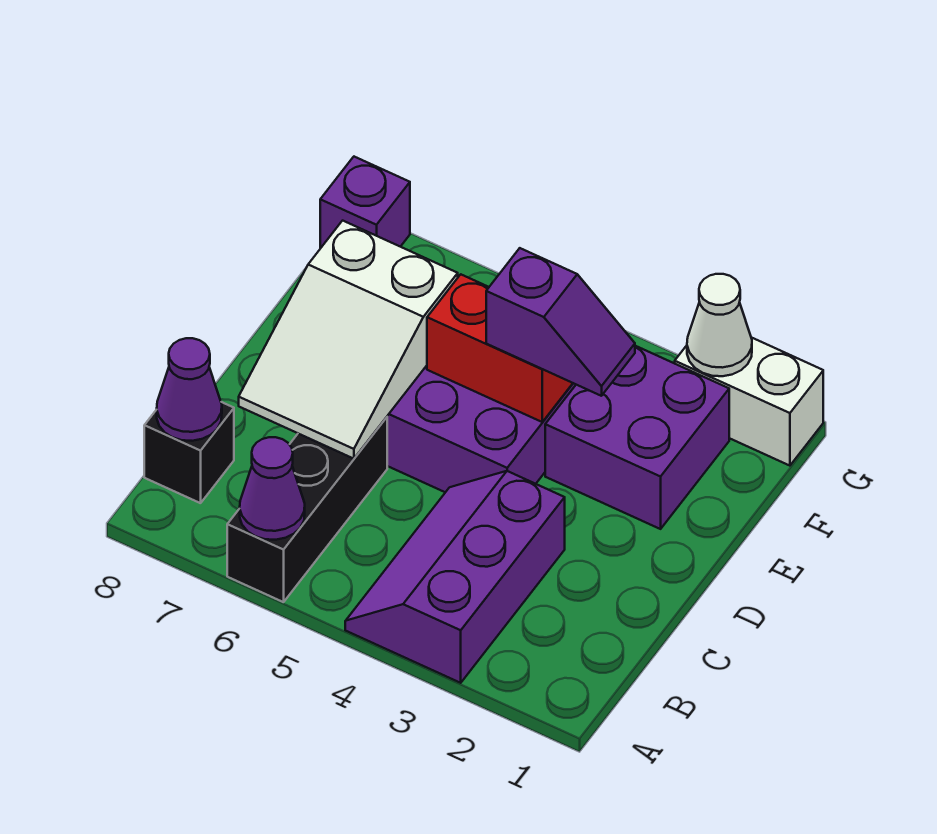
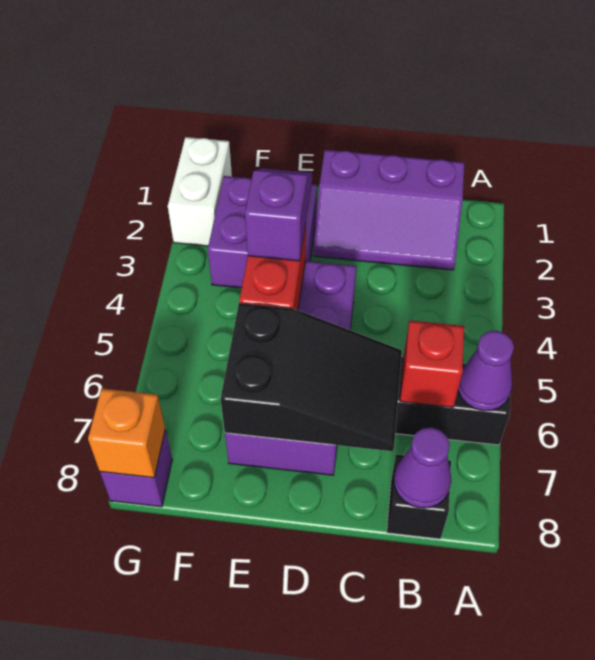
purple slope A3:C4 level 1 top 3 -> purple slope B1:D2 level 1 top 1
none -> red brick B6 level 2
white slope C6:E7 level 2 top E -> black slope C6:E7 level 2 top E
white cone G2 level 2 -> none
none -> orange brick G8 level 2

